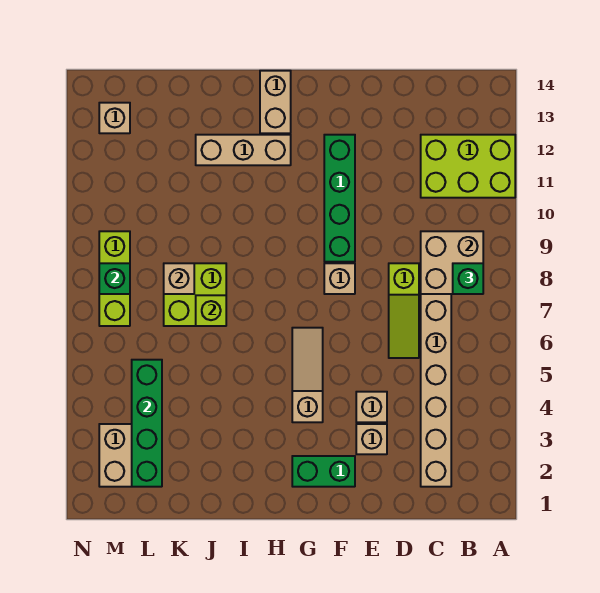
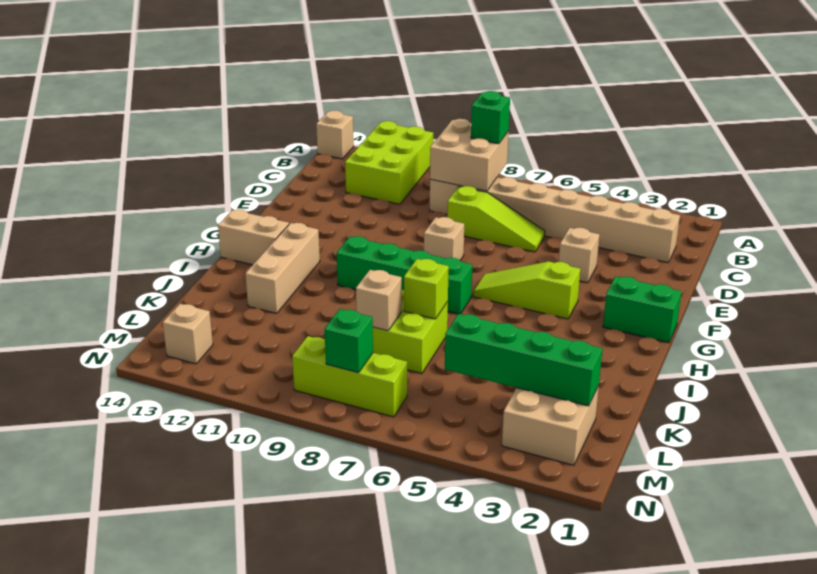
tan brick E3 level 1 -> tan brick A14 level 1
green brick F2:G2 level 1 -> green brick G1:G2 level 1
green brick F9:F12 level 1 -> green brick H7:H10 level 1
tan slope G4:G6 level 1 top 4 -> lime slope G4:G6 level 1 top 4

